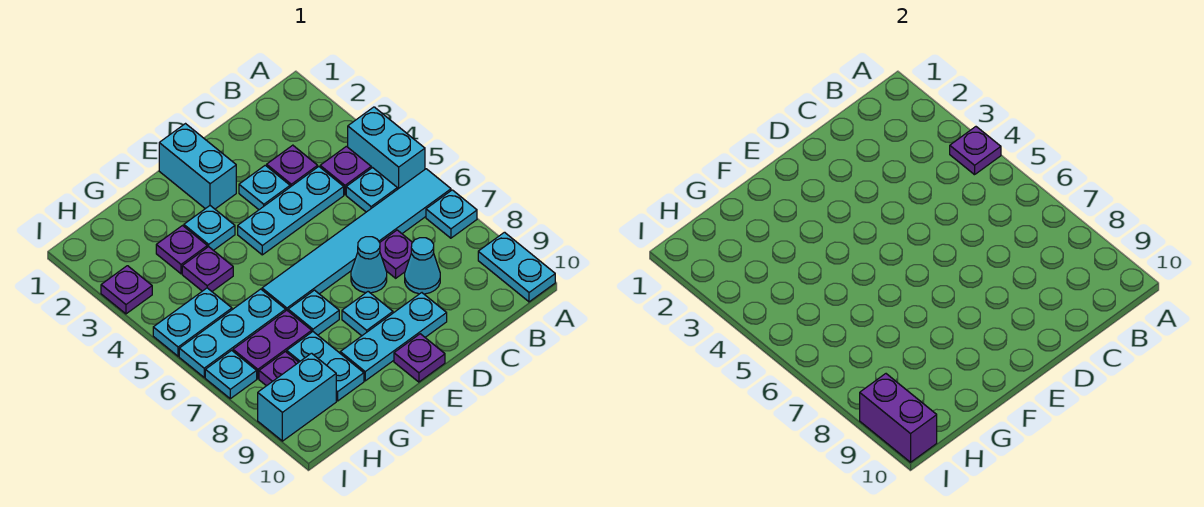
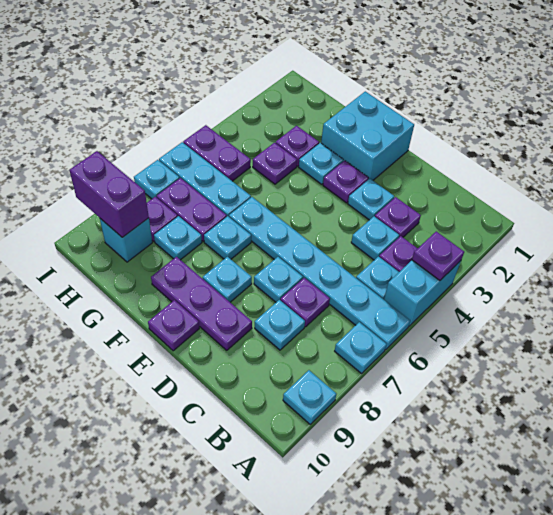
cyan tile A6:F6 level 1 -> cyan plate A6:F6 level 1
cyan plate A9:A10 level 1 -> cyan plate A9 level 1
cyan plate C4:E4 level 1 -> cyan plate C4 level 1
cyan cone C8 level 1 -> cyan plate C8 level 1
cyan cone D7 level 1 -> cyan plate D7 level 1
cyan plate D9:F9 level 1 -> purple plate D9:F9 level 1
cyan brick E1:E2 level 1 -> cyan brick E1:F2 level 1
cyan plate G8:G9 level 1 -> cyan plate G8 level 1
cyan plate H5:I5 level 1 -> purple plate H5:I5 level 1
cyan brick H9:I9 level 1 -> cyan brick H9 level 1
purple plate I3 level 1 -> purple plate E3 level 1
purple brick I9:I10 level 2 -> purple brick H9:I9 level 2

